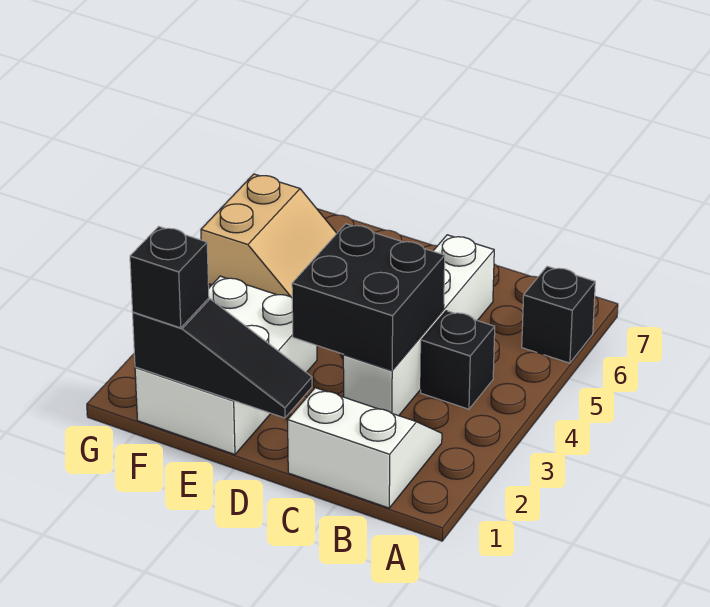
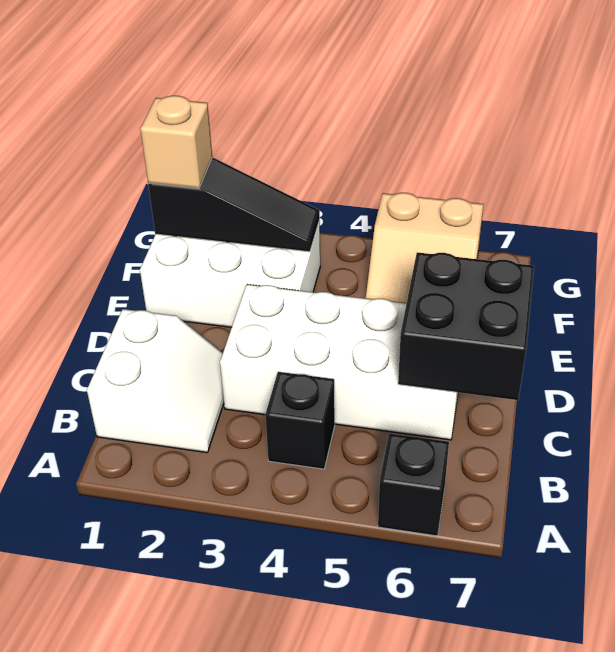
white brick C3:C6 level 1 -> white brick C3:D6 level 1
black brick C3:D4 level 2 -> black brick C6:D7 level 2
black slope D1:F1 level 2 top F -> black slope F1:F3 level 2 top 1
black brick F1 level 3 -> tan brick F1 level 3

